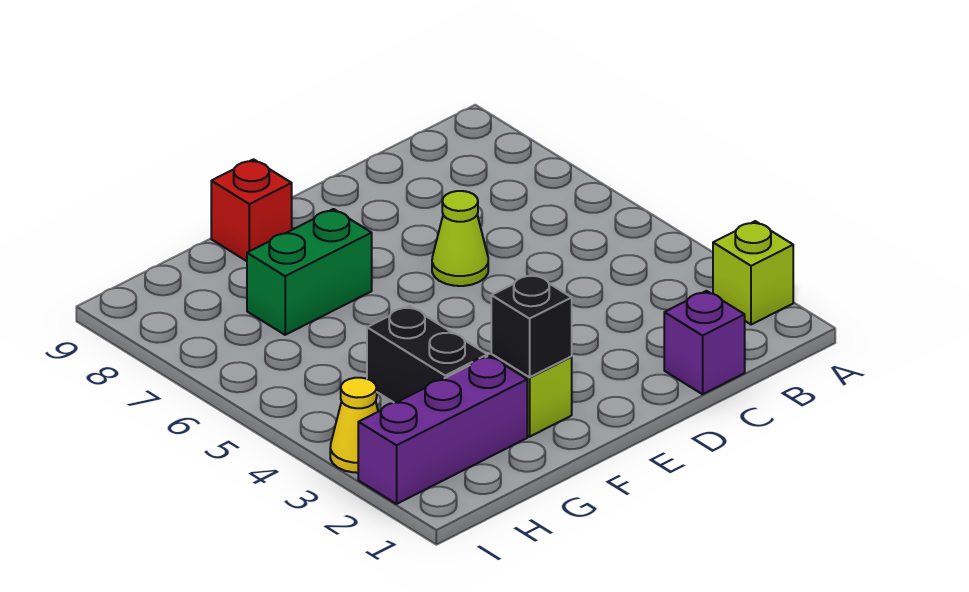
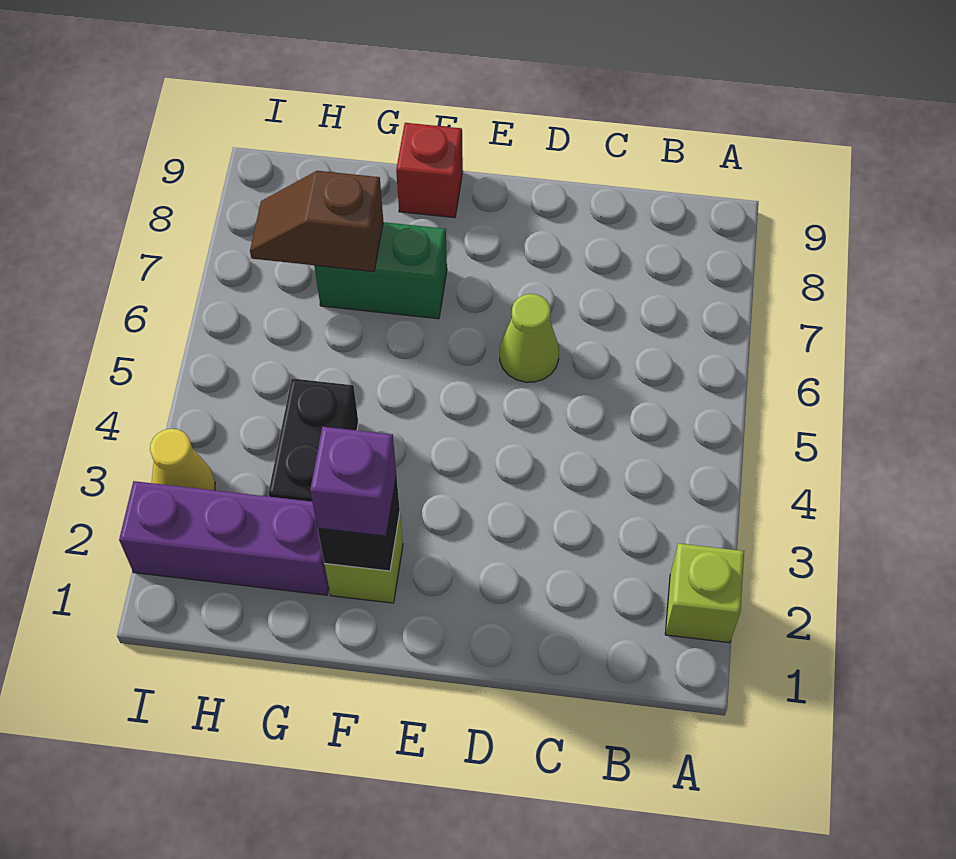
purple brick C1 level 1 -> purple brick F2 level 3
none -> brown slope G7:H7 level 2 top G

